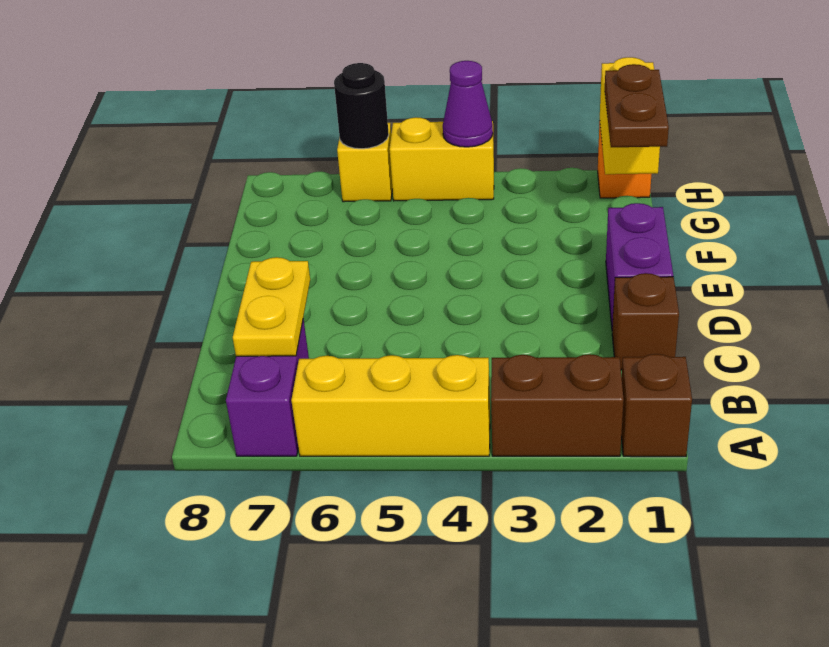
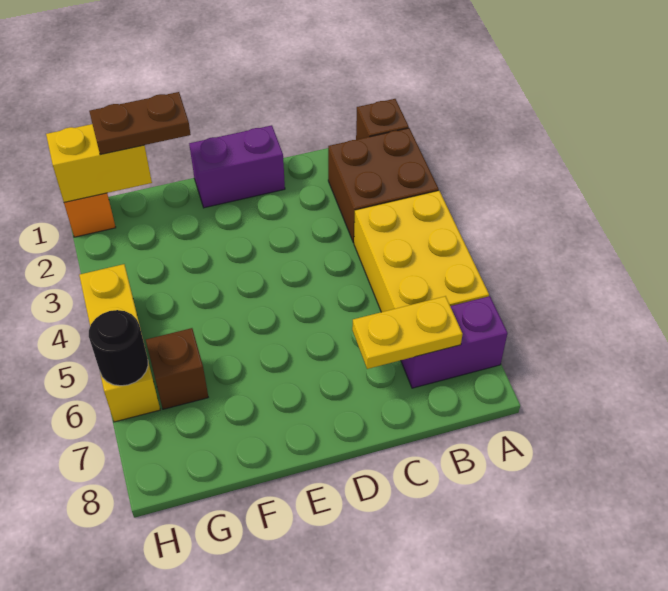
brown brick A2:A3 level 1 -> brown brick A2:B3 level 1
yellow brick A4:A6 level 1 -> yellow brick A4:B6 level 1
brown brick C1 level 1 -> brown brick G6 level 1
purple cone H4 level 2 -> none

